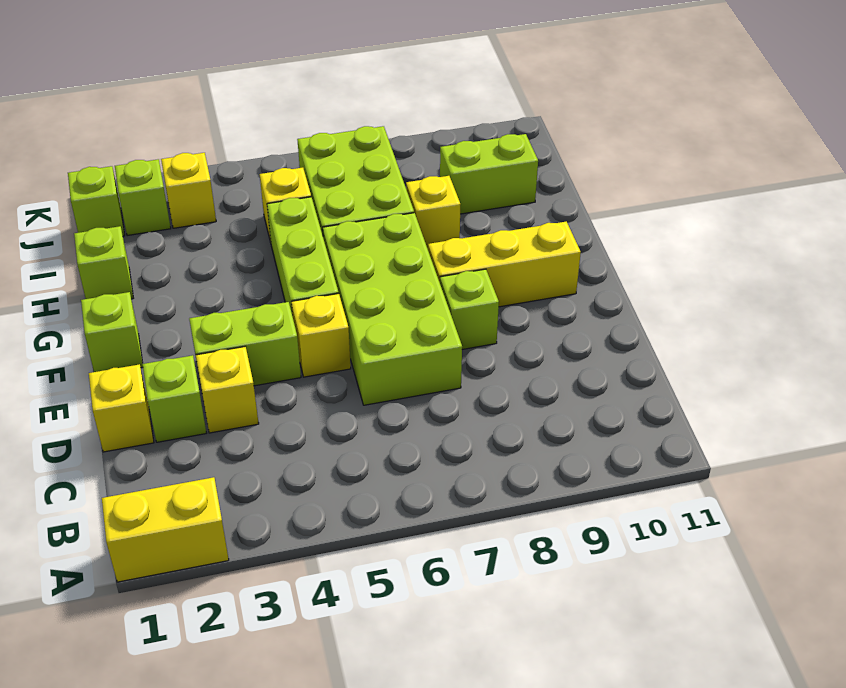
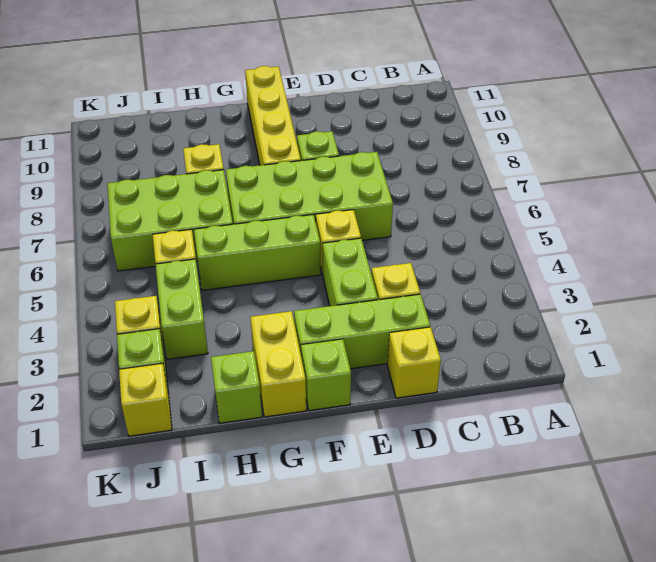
yellow brick A1:A2 level 1 -> yellow brick G1:G2 level 1
lime brick D2 level 1 -> lime brick D2:F2 level 1
yellow brick F8:F10 level 1 -> yellow brick F8:F11 level 1
lime brick I9:I10 level 1 -> lime brick I3:I4 level 1
lime brick J1 level 1 -> yellow brick J1 level 1

